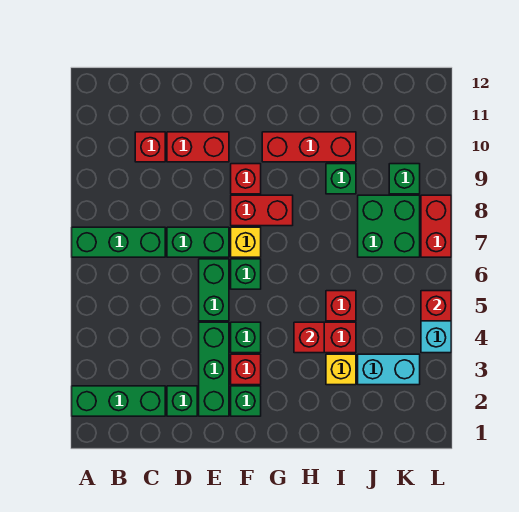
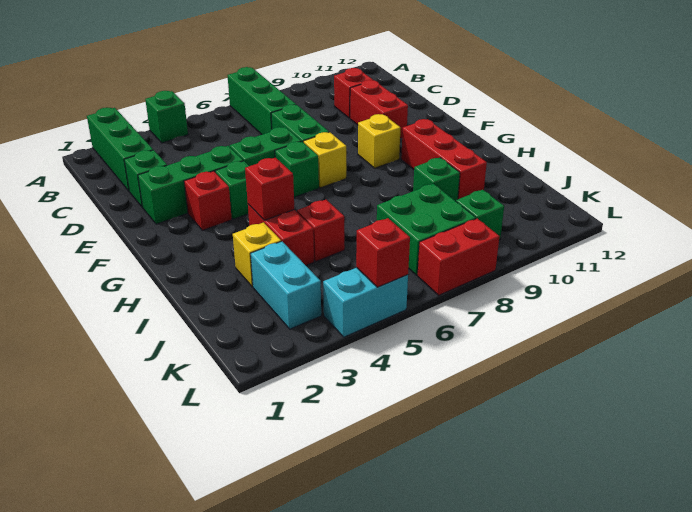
green brick F2 level 1 -> green brick A4 level 1
red brick F8:G8 level 1 -> none
red brick F9 level 1 -> yellow brick F9 level 1

